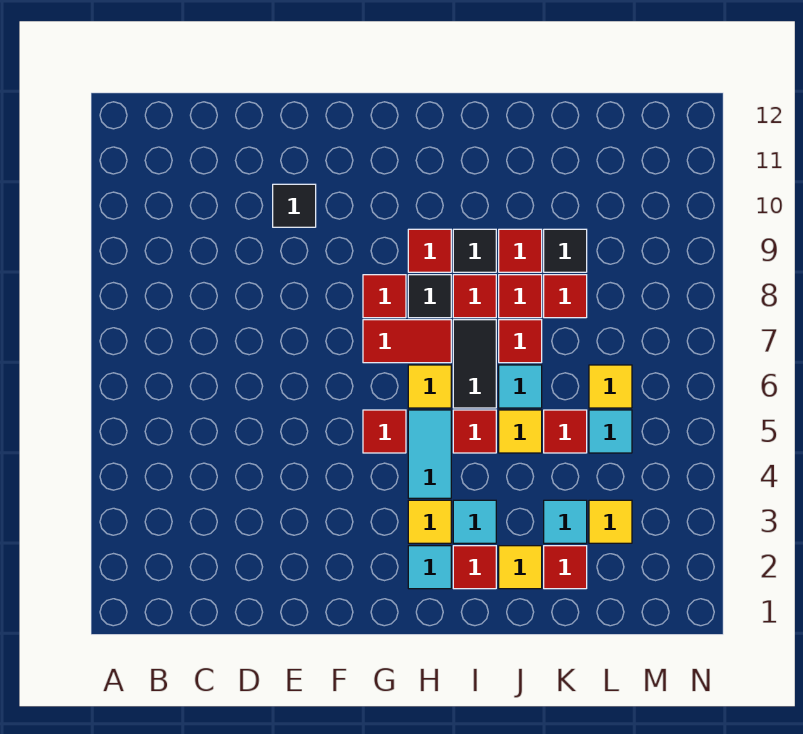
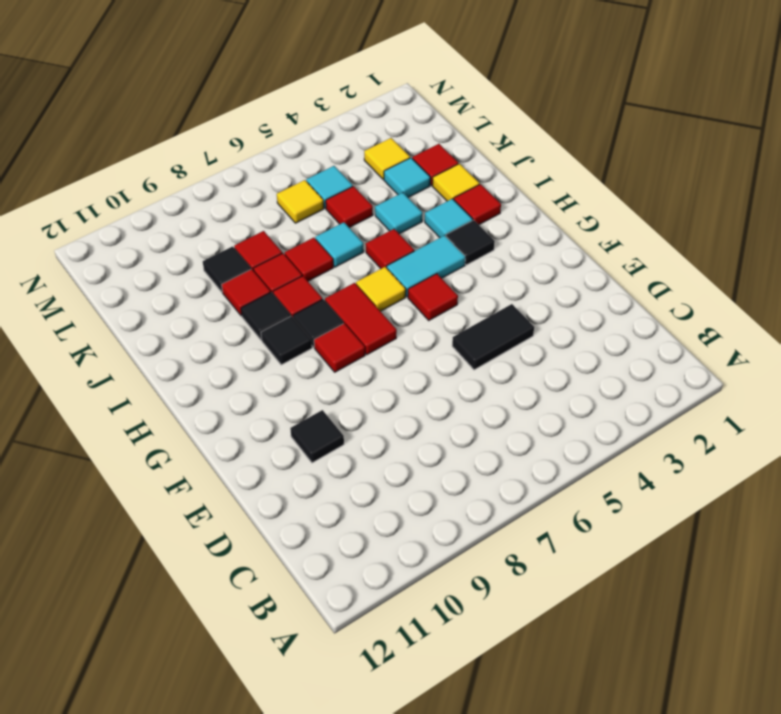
cyan tile H2 level 1 -> cyan tile J4 level 1
yellow tile H3 level 1 -> black tile H3 level 1
red tile H9 level 1 -> black tile H9 level 1
black tile I6:I7 level 1 -> black tile E4:E5 level 1
yellow tile J5 level 1 -> none

